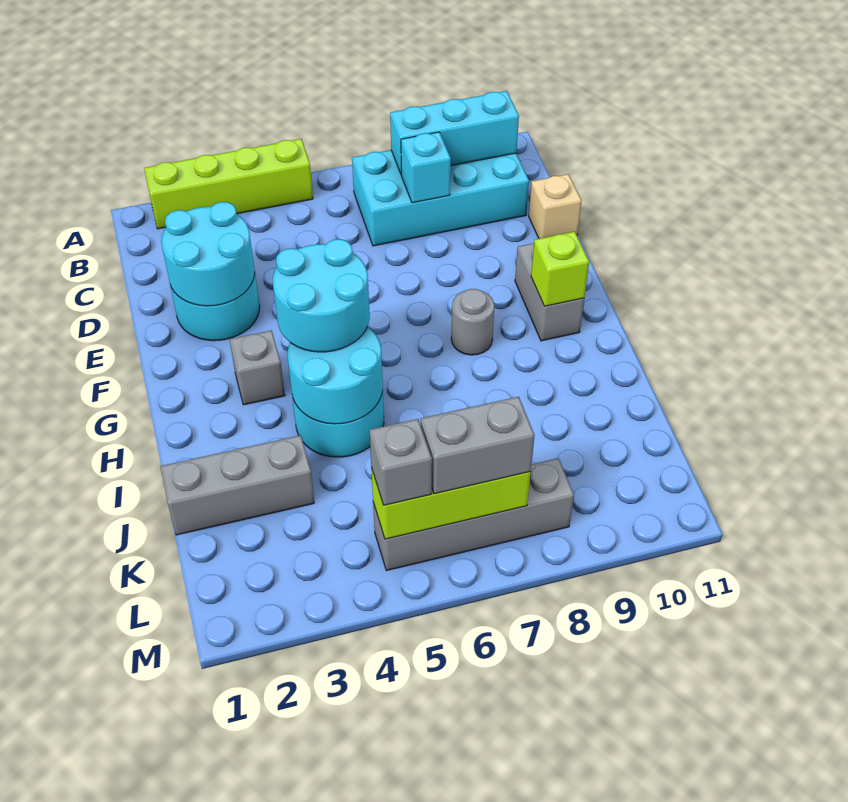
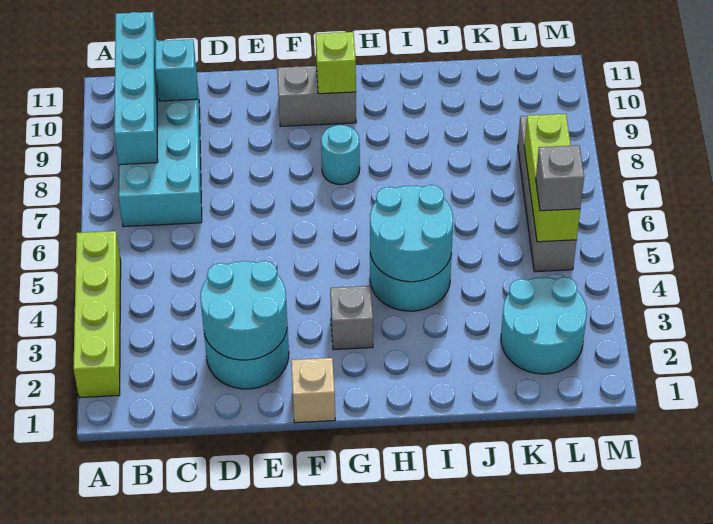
cyan brick B8:B10 level 2 -> cyan brick B8:B11 level 2
cyan brick C8 level 2 -> cyan brick C10 level 2
tan brick D11 level 1 -> tan brick F1 level 1
cyan round brick G4:H5 level 3 -> cyan round brick K2:L3 level 1
grey round brick G8 level 1 -> cyan round brick G8 level 1
grey brick J1:J3 level 1 -> none
grey brick L6:L7 level 3 -> none

